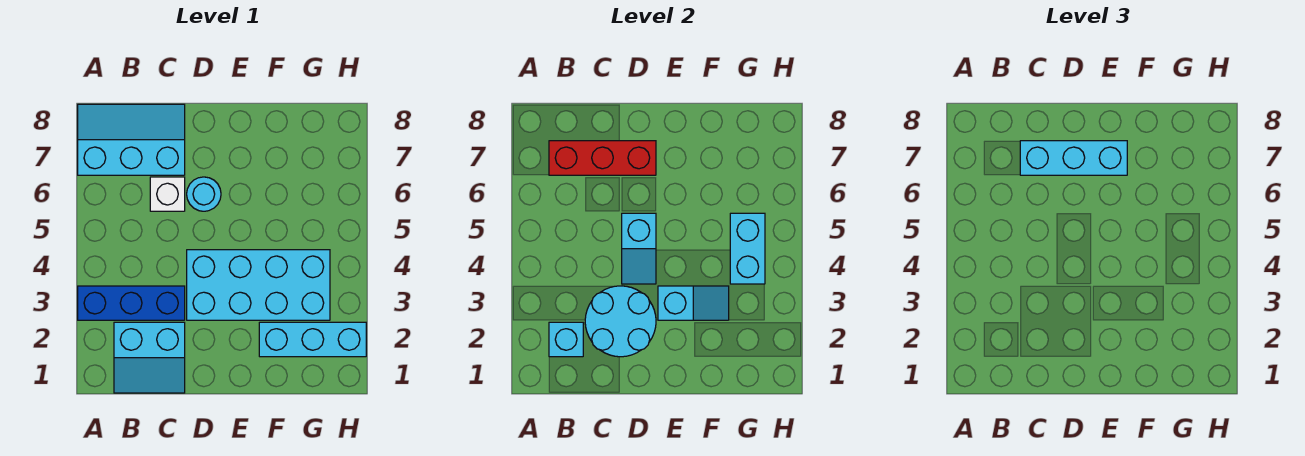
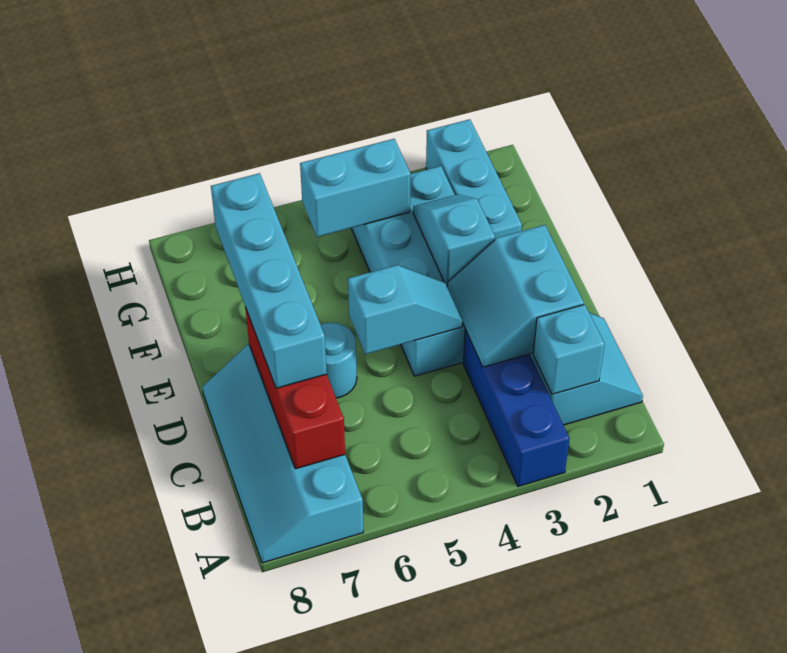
cyan slope A7:C8 level 1 top 7 -> cyan slope A7:D8 level 1 top 7
cyan round brick C2:D3 level 2 -> cyan slope C2:D3 level 2 top 2
white brick C6 level 1 -> none
cyan brick C7:E7 level 3 -> cyan brick C7:F7 level 3

